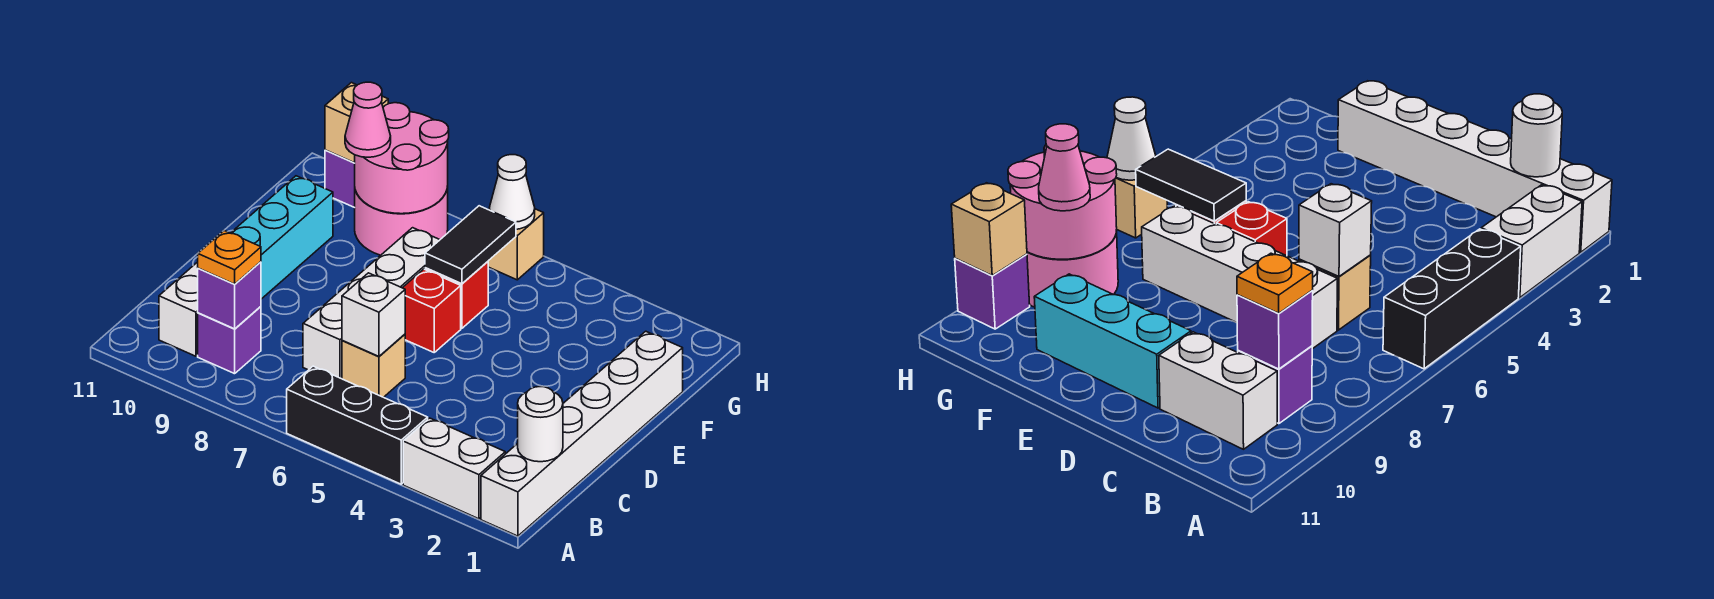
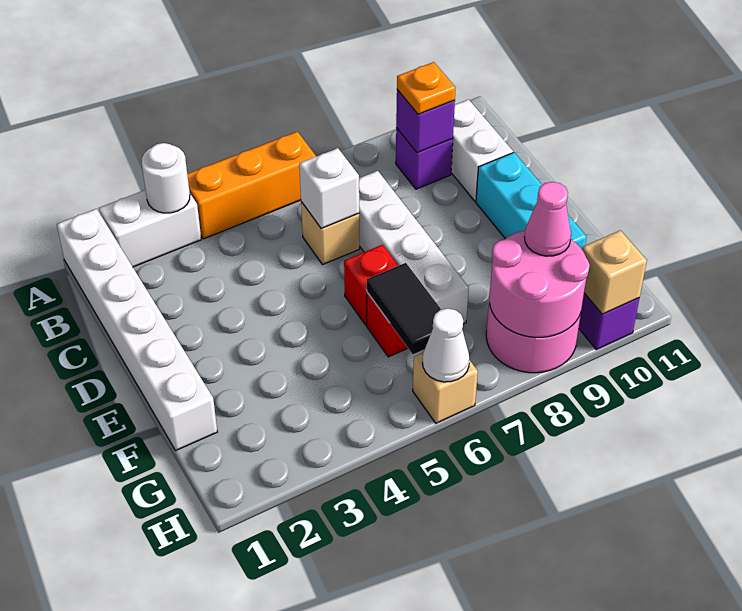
black brick A4:A6 level 1 -> orange brick A4:A6 level 1
white round brick B1 level 2 -> white round brick A3 level 2

